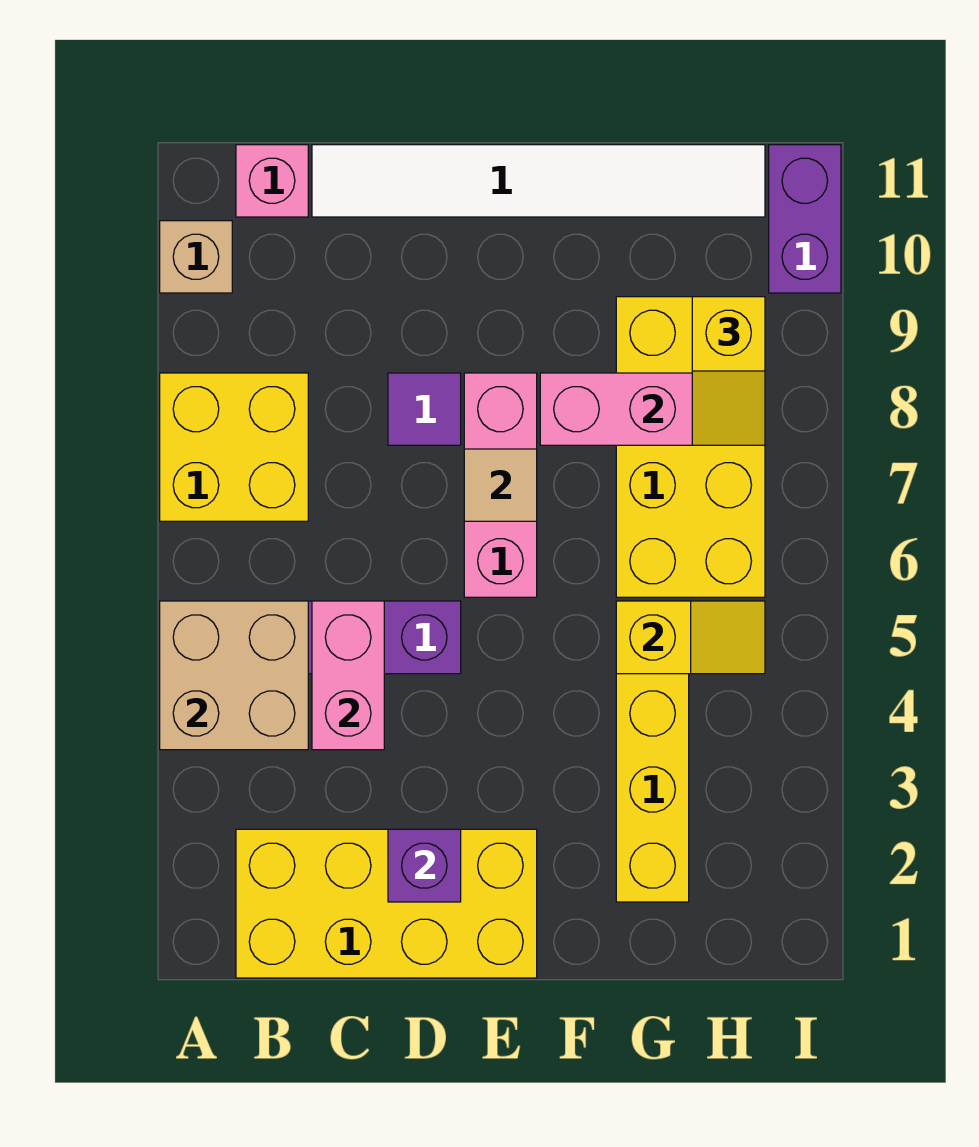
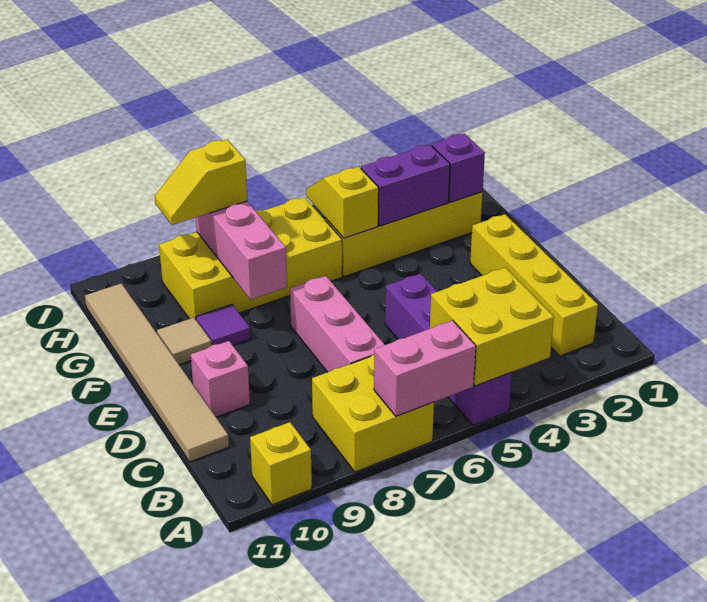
tan brick A4:B5 level 2 -> yellow brick A4:B5 level 2
tan brick A10 level 1 -> yellow brick A10 level 1
yellow brick B1:E2 level 1 -> yellow brick B2:E2 level 1
pink brick B11 level 1 -> pink brick D10 level 1
pink brick C4:C5 level 2 -> pink brick A6:A7 level 2
white tile C11:H11 level 1 -> tan tile C11:H11 level 1
purple brick D2 level 2 -> purple brick G2 level 2
purple tile D8 level 1 -> purple tile F9 level 1
pink brick E6:E8 level 1 -> pink brick C7:E7 level 1
tan tile E7 level 2 -> tan tile F10 level 1
yellow slope H8:H9 level 3 top 9 -> yellow slope H8:H9 level 3 top 8
purple brick I10:I11 level 1 -> purple brick G3:G4 level 2

